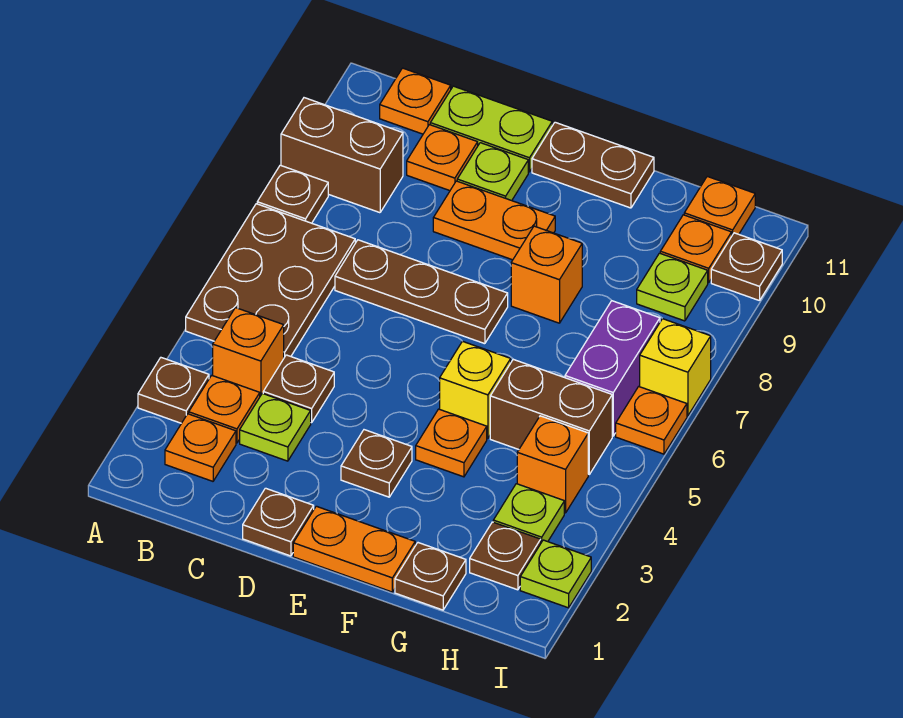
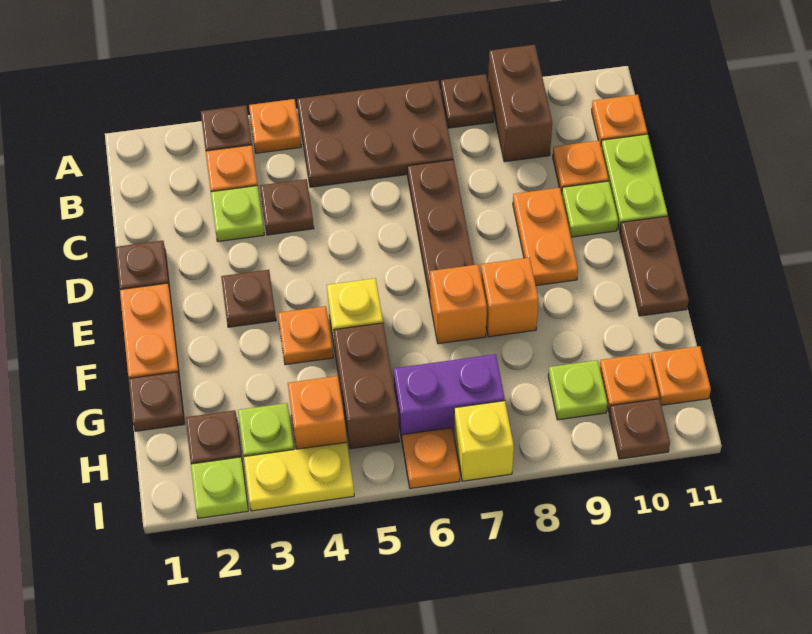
orange plate B2 level 1 -> orange plate A4 level 1
orange brick B4 level 1 -> orange brick F7 level 1
none -> yellow plate I3:I4 level 1

